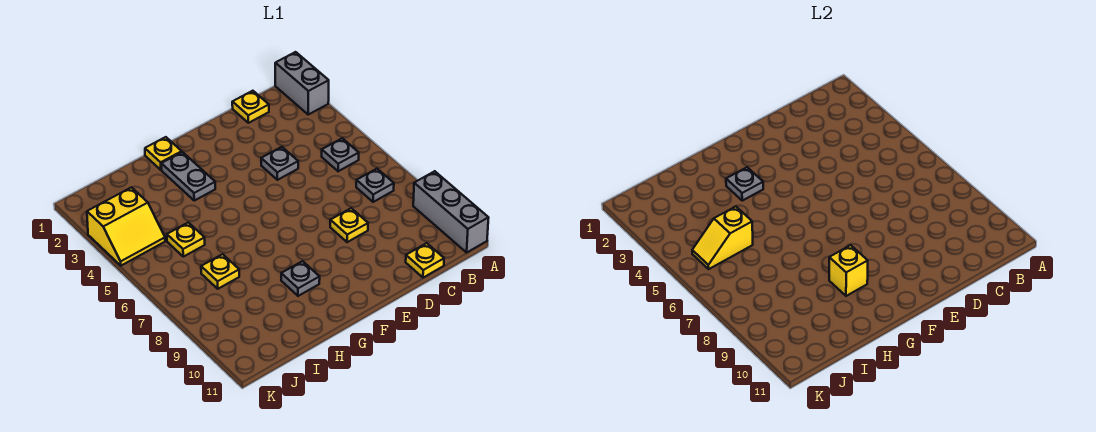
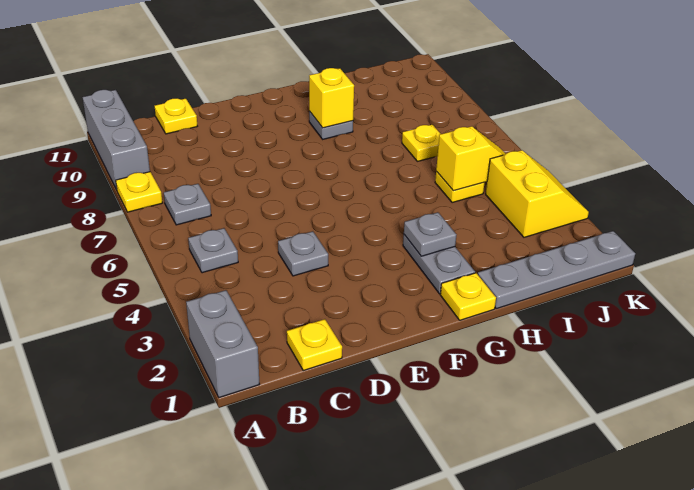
yellow plate D8 level 1 -> yellow plate A8 level 1
none -> grey plate H1:K1 level 1
yellow slope J3:K4 level 1 top 3 -> yellow slope J3:K4 level 1 top J

